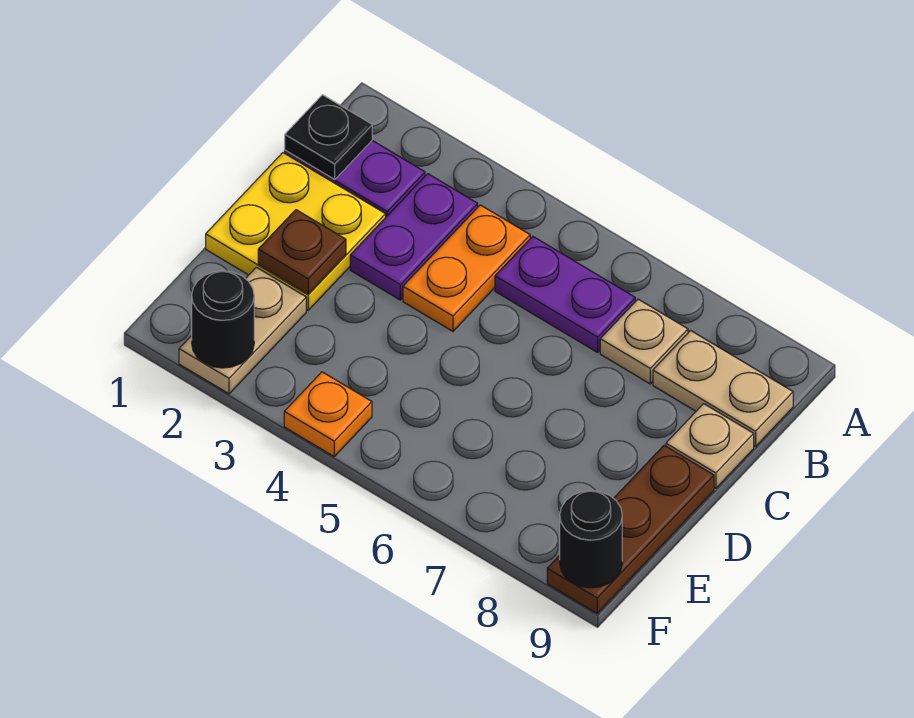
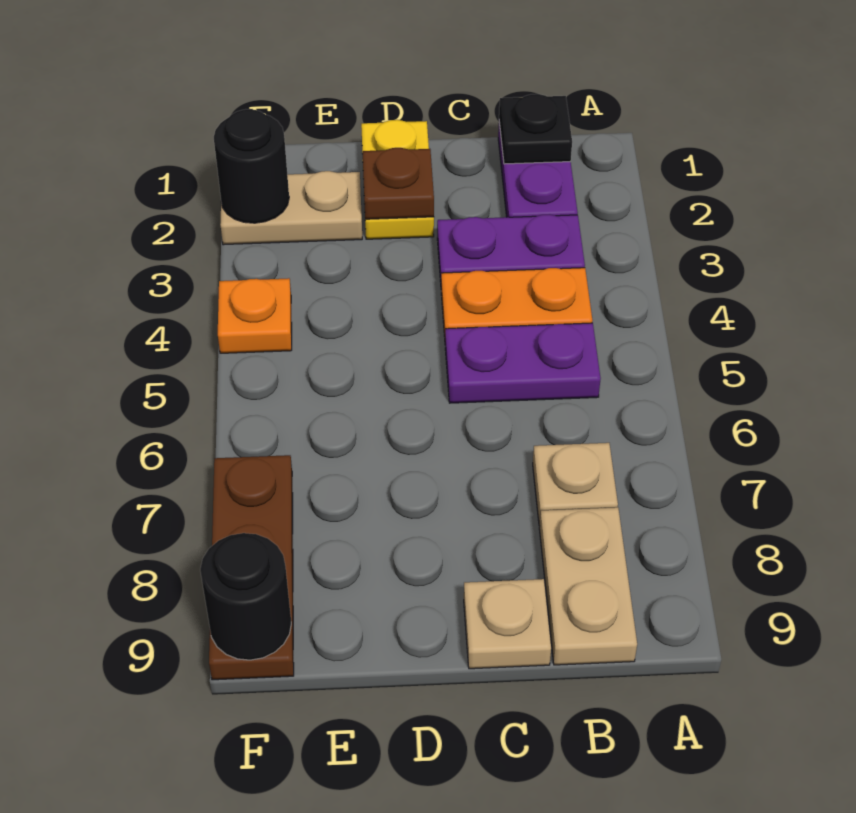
purple plate B5:B6 level 1 -> purple plate B5:C5 level 1
yellow plate C1:D2 level 1 -> yellow plate D1:D2 level 1
brown plate D9:F9 level 1 -> brown plate F7:F9 level 1

